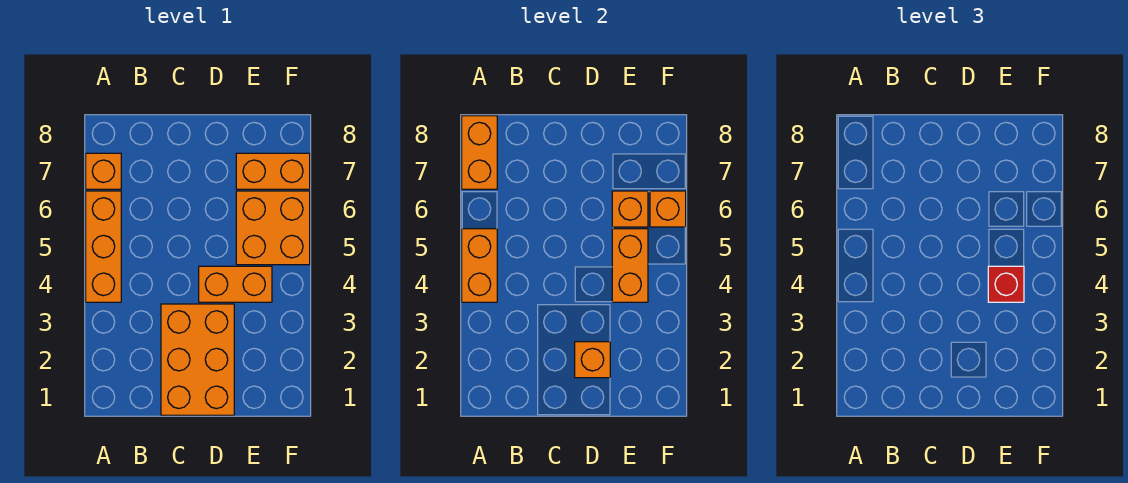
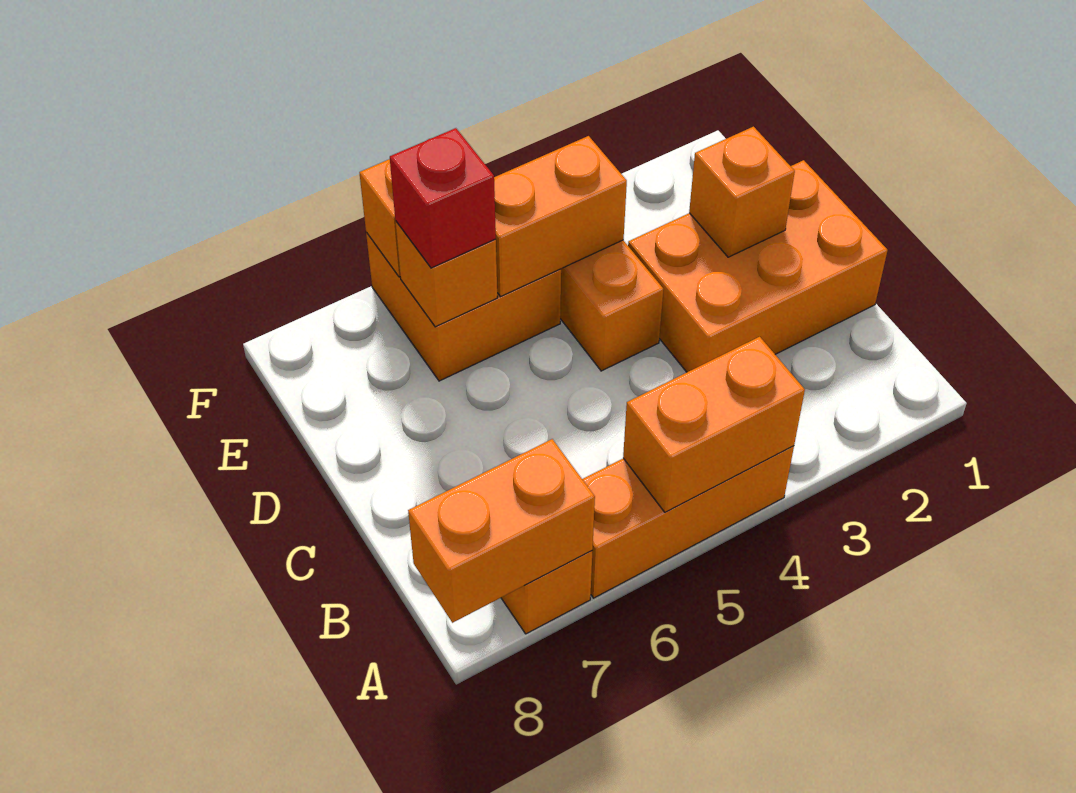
red brick E4 level 3 -> red brick E6 level 3
orange brick E7:F7 level 1 -> none

